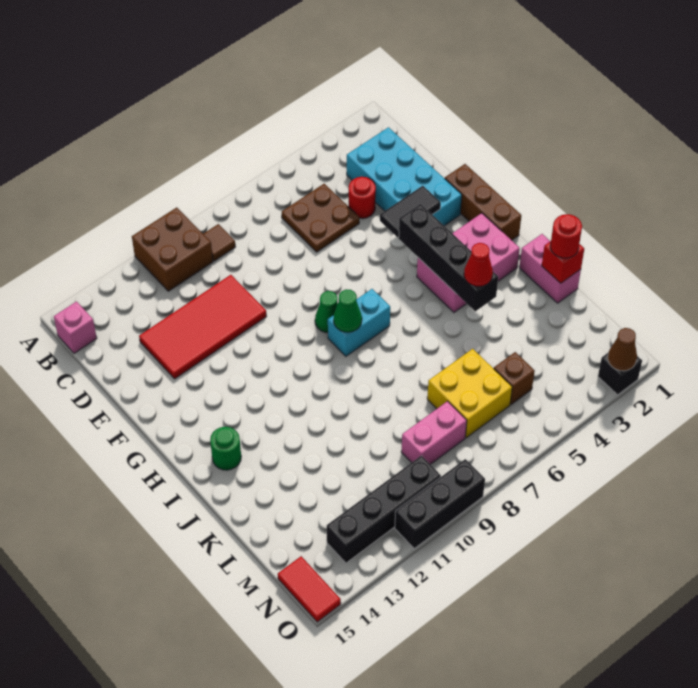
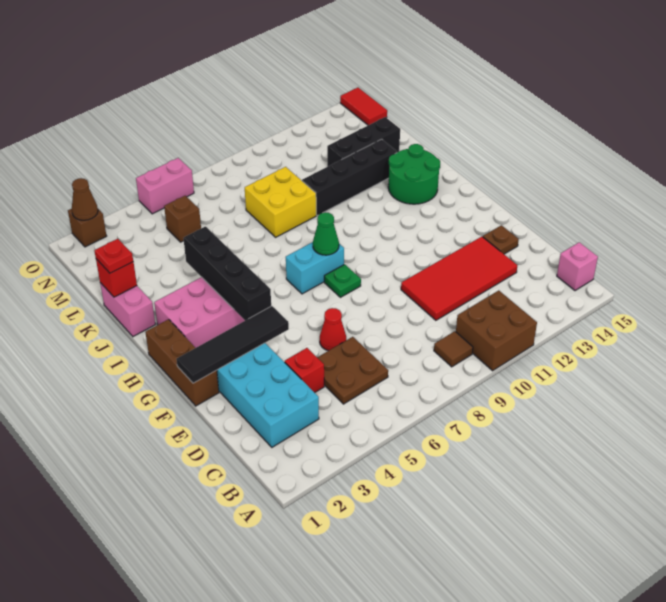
red round brick D4 level 1 -> red brick D4 level 1
none -> brown plate E14 level 1
black tile F3:F4 level 2 -> black tile F1:F4 level 2
green cone G8 level 1 -> green plate G8 level 1
green round brick I14 level 1 -> green round brick I13:J14 level 1
red cone J4 level 3 -> red cone E6 level 1
red round brick K1 level 3 -> red plate K1 level 3
yellow brick L6:M7 level 1 -> yellow brick K8:L9 level 1
pink brick M8:M9 level 1 -> pink brick O5:O6 level 1
black brick N10:N13 level 1 -> black brick K10:K13 level 1
black brick O2 level 1 -> brown brick O2 level 1
black brick O9:O11 level 1 -> black brick L12:L14 level 1

